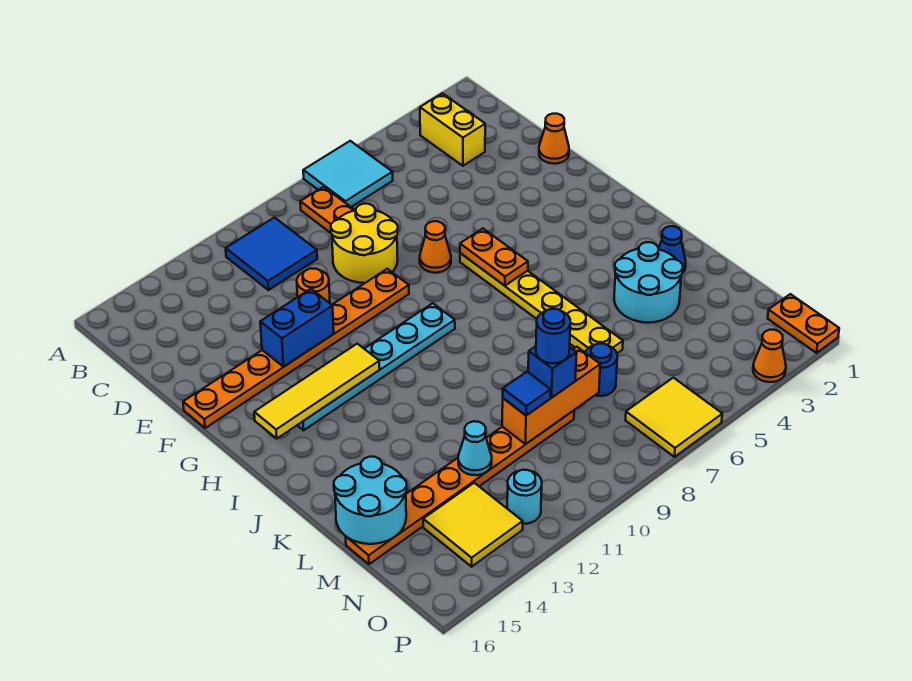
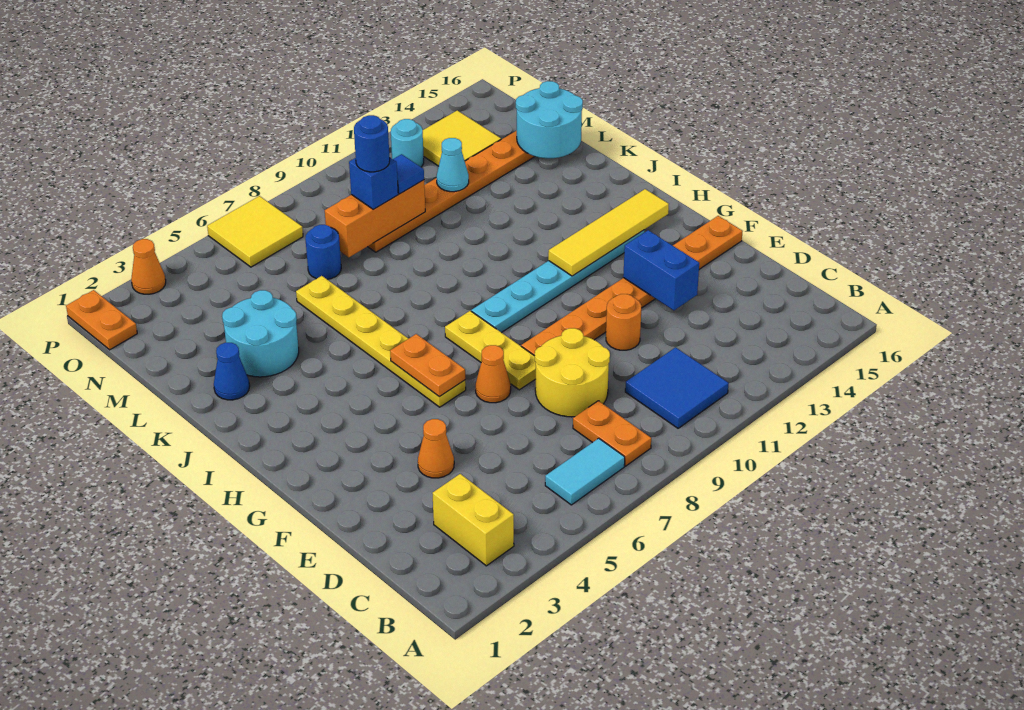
cyan tile A6:B7 level 1 -> cyan tile B6:B7 level 1
orange cone E1 level 1 -> orange cone E4 level 1
none -> yellow plate F8:H8 level 1
blue brick F12:F13 level 2 -> blue brick E13:F13 level 2

